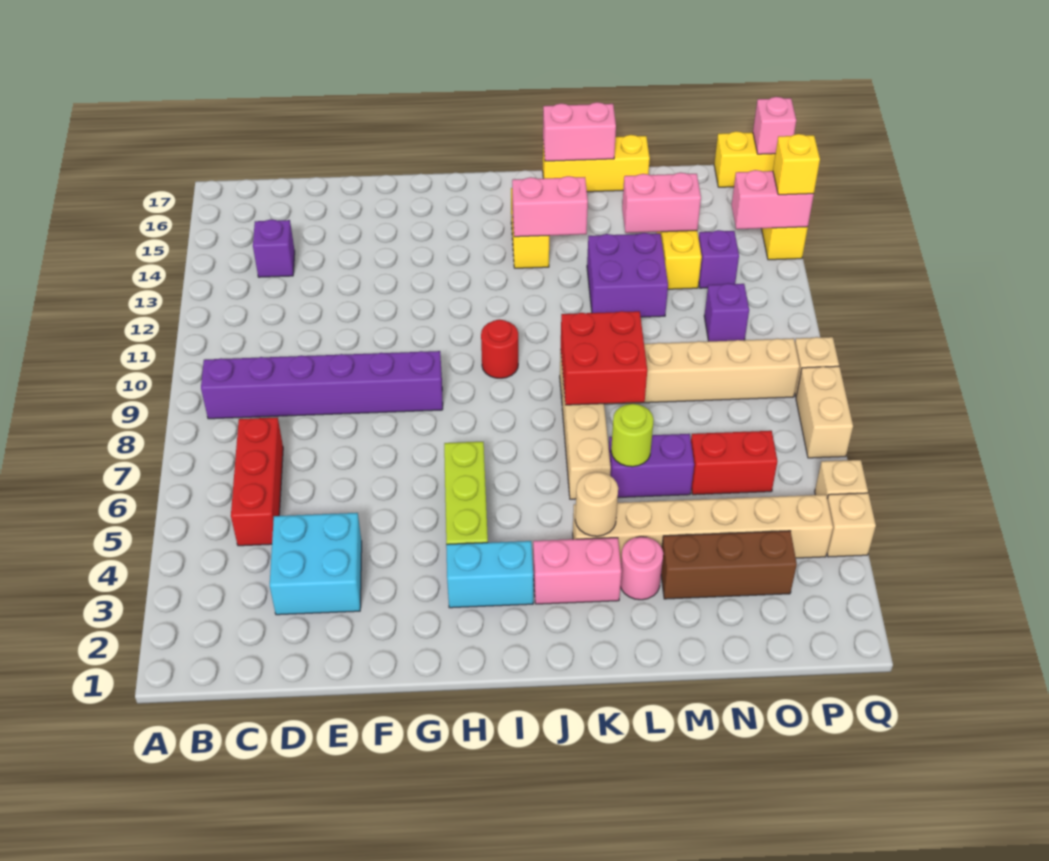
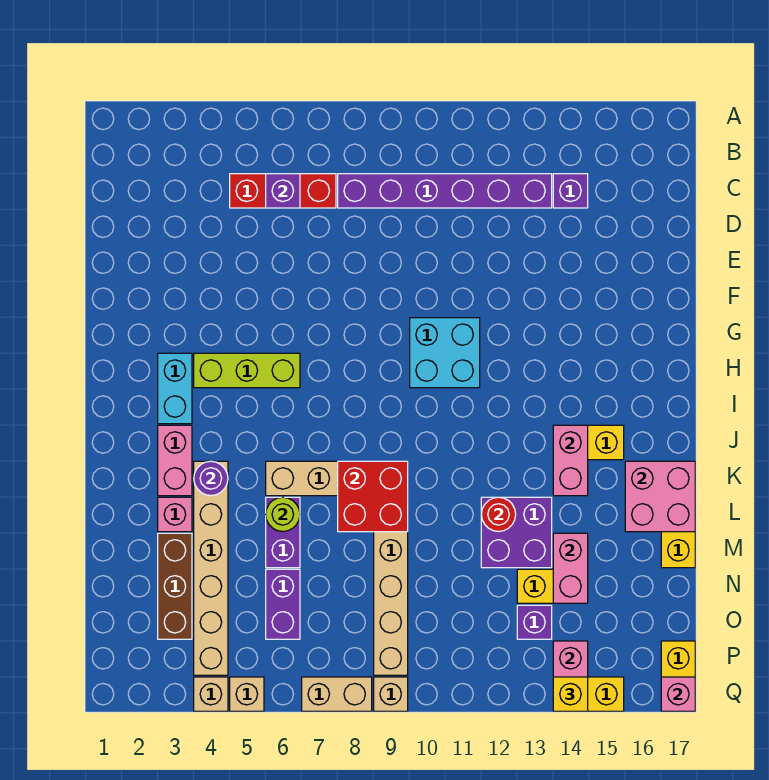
purple brick B9:G9 level 1 -> purple brick C8:C13 level 1
cyan brick D3:E4 level 1 -> cyan brick G10:H11 level 1
red round brick I10 level 1 -> red round brick L12 level 2
tan round brick K4 level 2 -> purple round brick K4 level 2
pink brick K17:L17 level 2 -> pink brick K16:L17 level 2
pink round brick L3 level 1 -> pink brick L3 level 1
red brick N6:O6 level 1 -> purple brick N6:O6 level 1
purple brick O11 level 1 -> purple brick C6 level 2

